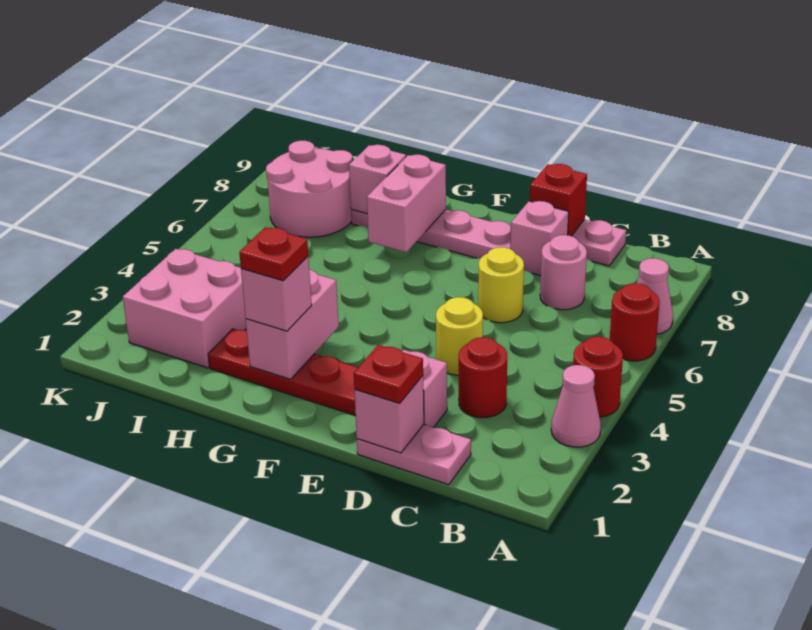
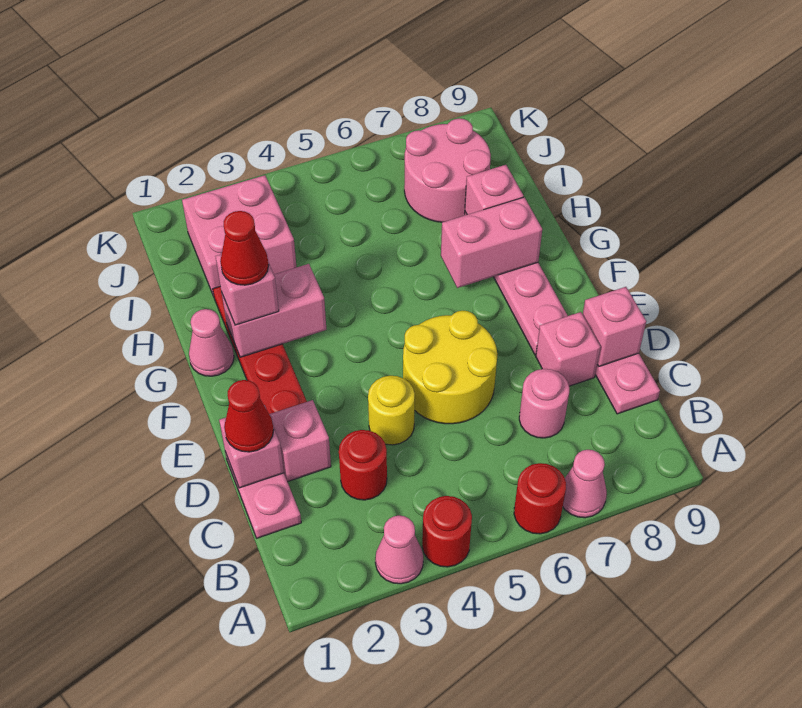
red plate D1 level 3 -> red cone D1 level 3
yellow round brick D6 level 1 -> yellow round brick D5:E6 level 1
red brick D9 level 2 -> pink brick D9 level 2
none -> pink cone G1 level 1
red plate G2 level 4 -> red cone G2 level 4

